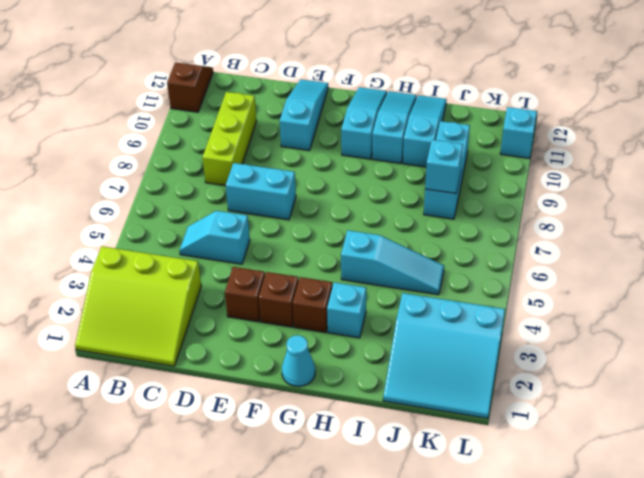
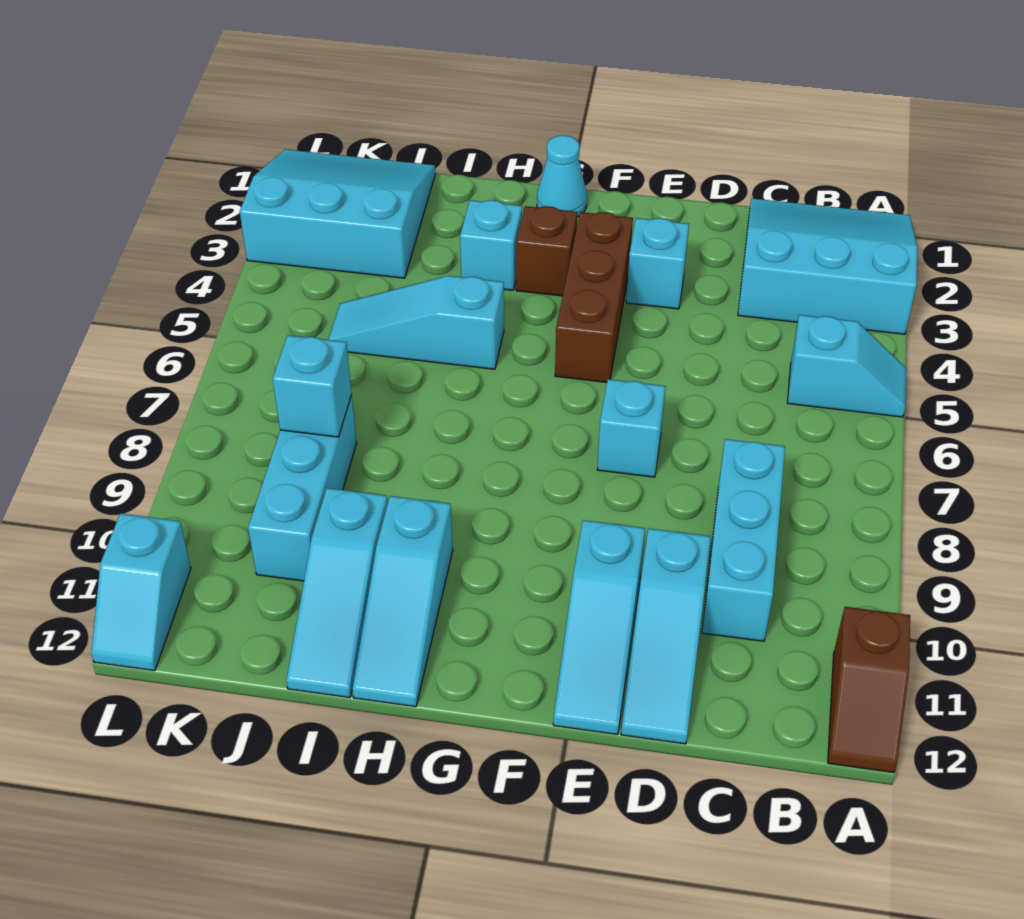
lime slope A1:C3 level 1 top 3 -> cyan slope A1:C3 level 1 top 3
cyan slope C5:D5 level 1 top D -> cyan slope A5:B5 level 1 top B
lime brick C8:C10 level 1 -> cyan brick C8:C10 level 1
cyan brick D7:E7 level 1 -> cyan brick E7 level 1
brown brick E3 level 1 -> cyan brick E3 level 1
brown brick F3 level 1 -> brown brick F3:F5 level 1
cyan slope G10:G12 level 1 top 10 -> cyan slope D10:D12 level 1 top 10

